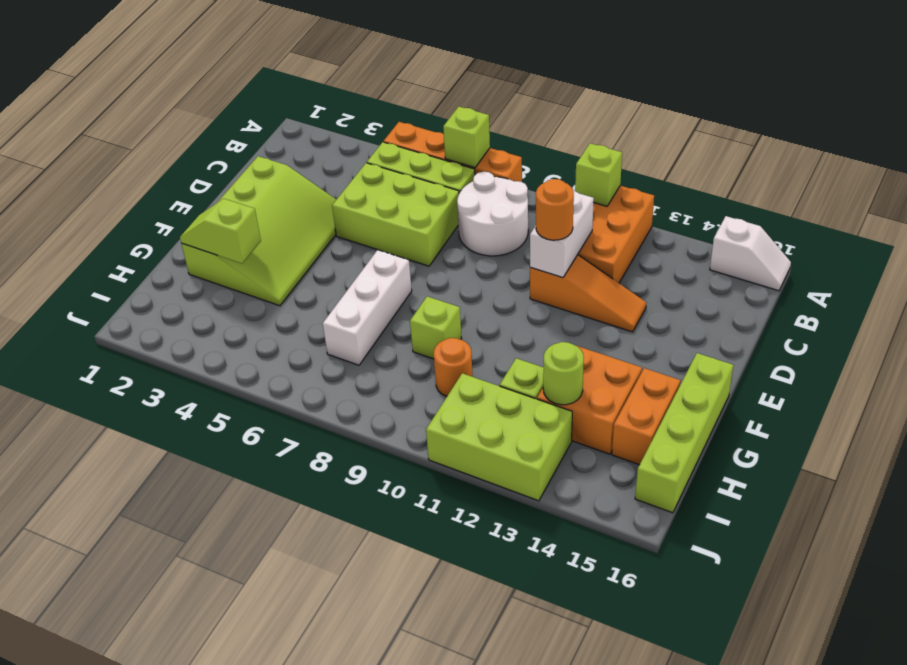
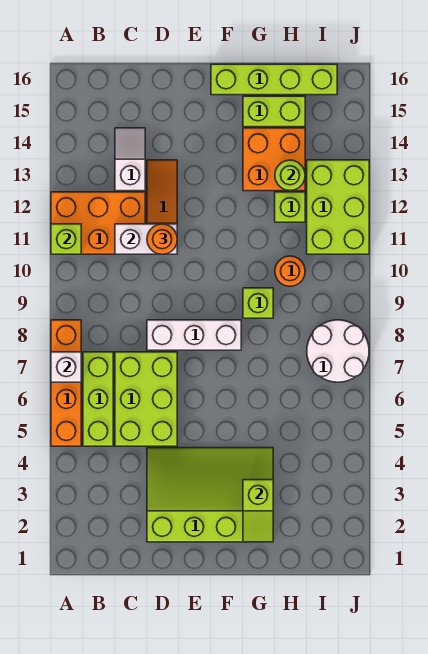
lime brick A7 level 2 -> white brick A7 level 2
white slope A15:A16 level 1 top 15 -> white slope C13:C14 level 1 top 13
white round brick B8:C9 level 1 -> white round brick I7:J8 level 1
white brick F7:H7 level 1 -> white brick D8:F8 level 1
orange brick G15:H15 level 1 -> lime brick G15:H15 level 1

